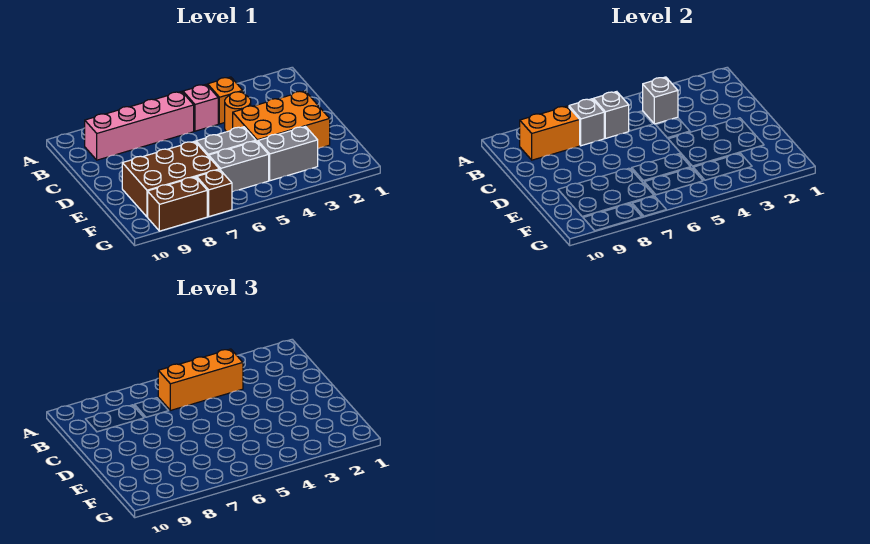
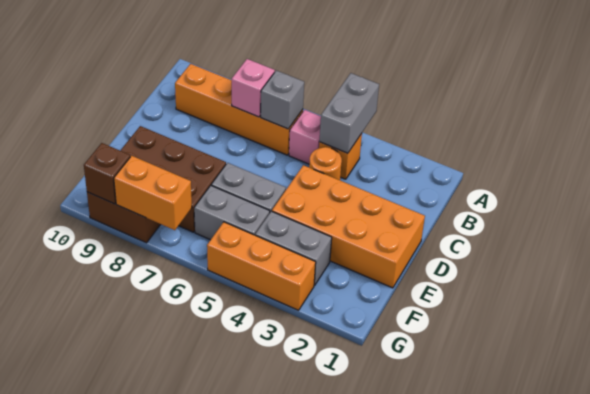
grey brick B4 level 2 -> grey brick A4:B4 level 2
orange brick B4:B6 level 3 -> orange brick G3:G5 level 1
pink brick B6:B9 level 1 -> orange brick B6:B9 level 1
grey brick B7 level 2 -> pink brick B7 level 2
orange brick B8:B9 level 2 -> orange brick G7:G8 level 2
orange brick D2:E4 level 1 -> orange brick D1:E4 level 1
brown brick G7 level 1 -> brown brick G9 level 2

